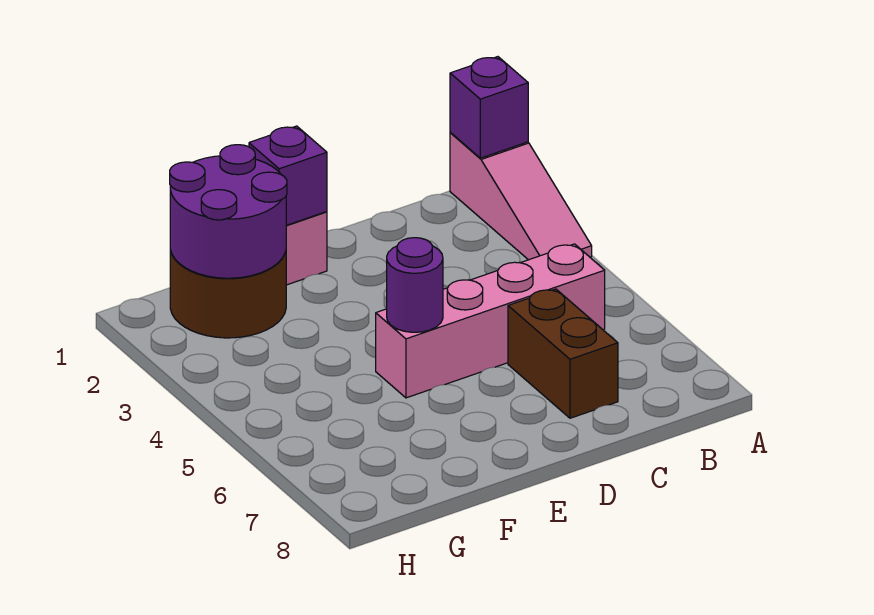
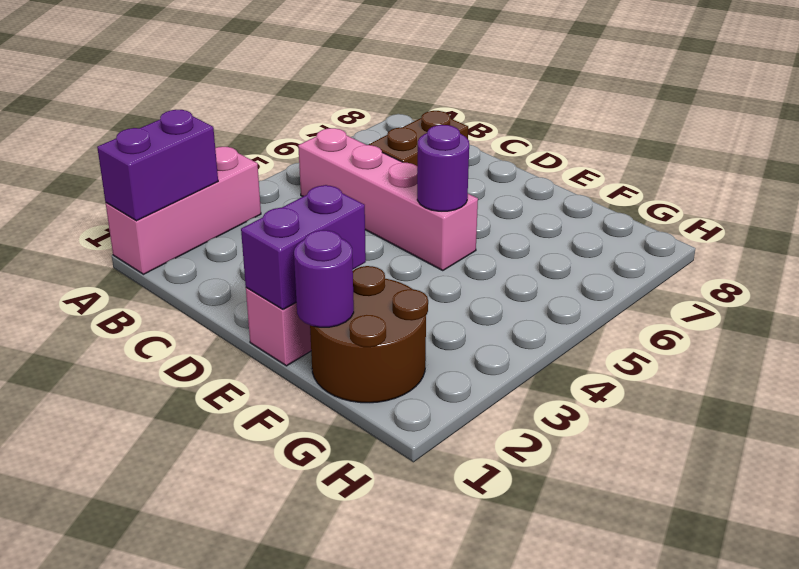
pink slope A1:A3 level 1 top 1 -> pink brick A1:A3 level 1
purple brick A1 level 2 -> purple brick A1:A2 level 2
purple brick E1 level 2 -> purple brick E1:E2 level 2
purple round brick F1:G2 level 2 -> purple round brick F1 level 2

